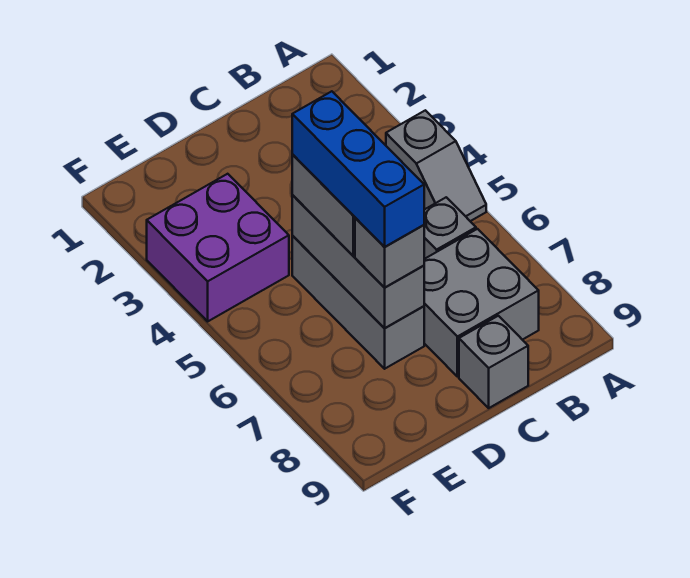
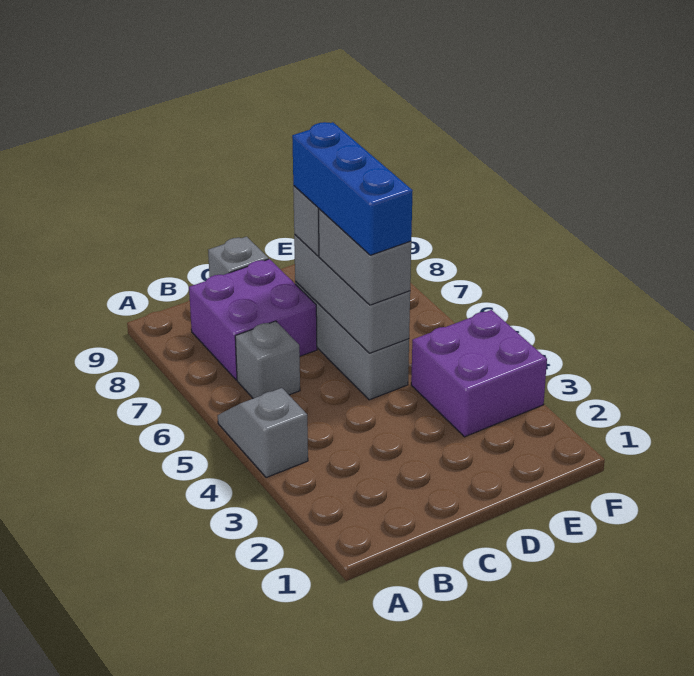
grey brick B7:C8 level 1 -> purple brick B7:C8 level 1

